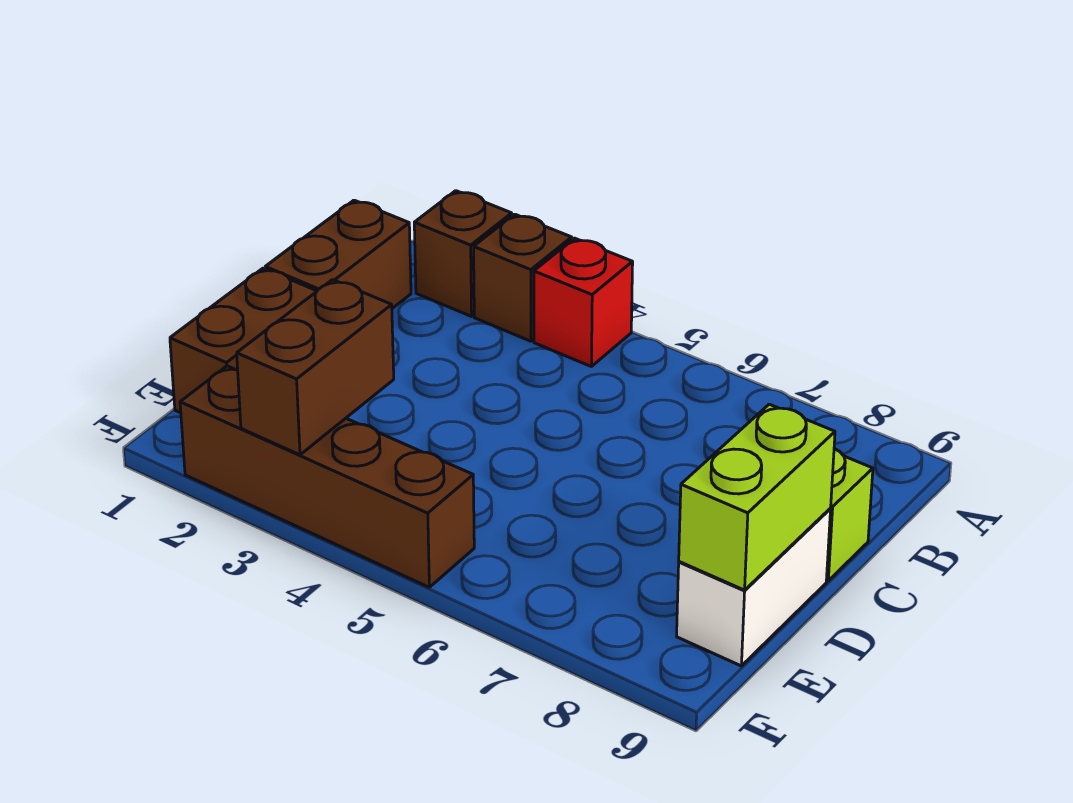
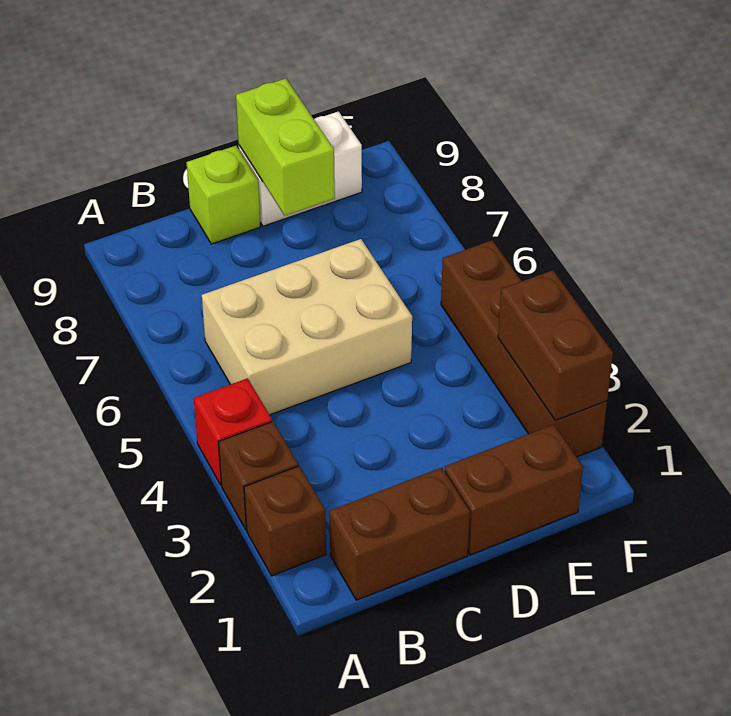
none -> tan brick B5:D6 level 1
lime brick D9:E9 level 2 -> lime brick D8:D9 level 2
brown brick E3:F3 level 2 -> brown brick F2:F3 level 2

